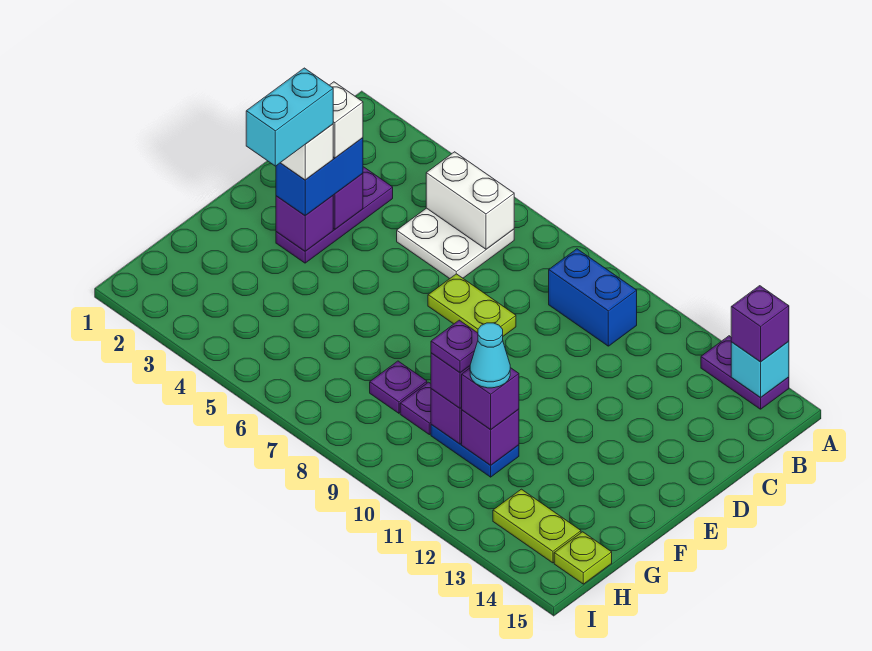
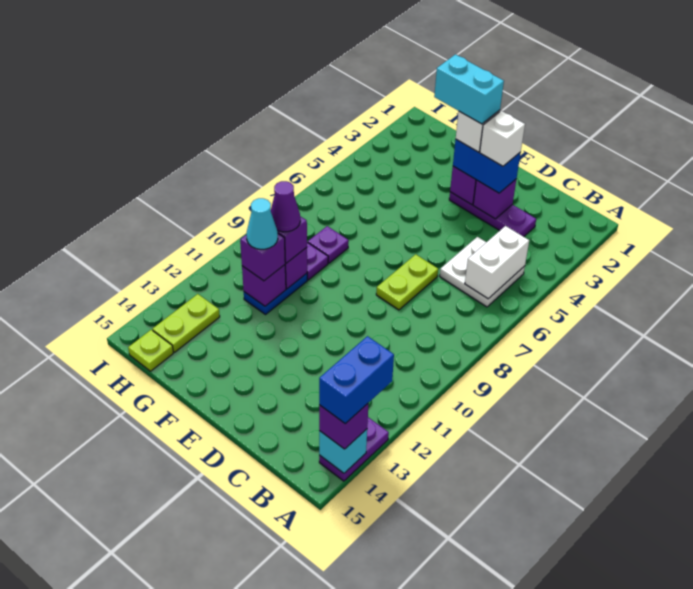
blue brick B9:B10 level 1 -> blue brick A13:A14 level 4
purple plate G10 level 4 -> purple cone G10 level 4

